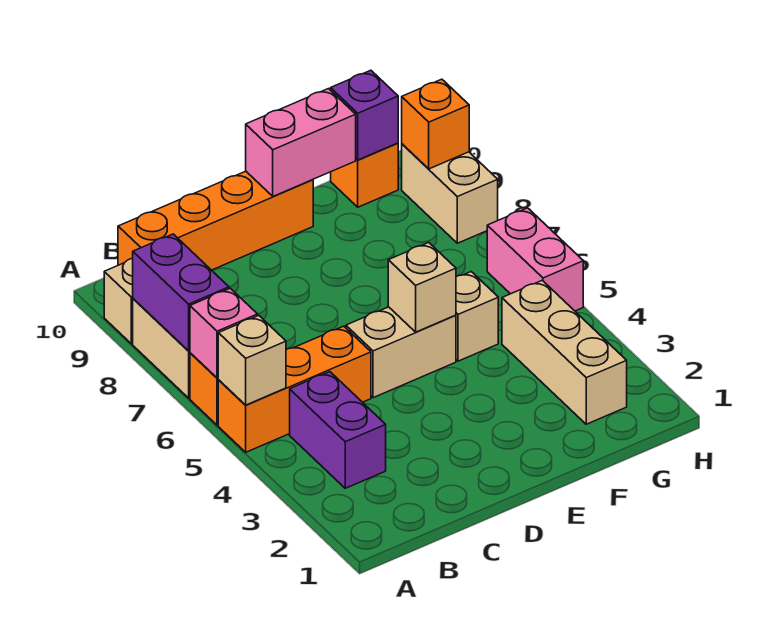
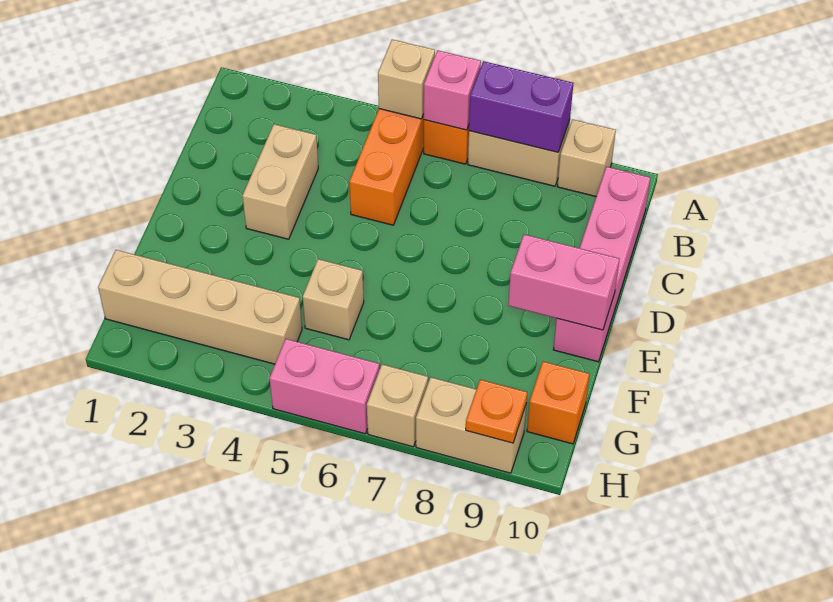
purple brick B3:B4 level 1 -> none
orange brick B10:E10 level 1 -> pink brick B10:E10 level 1
tan brick D5:E5 level 1 -> tan brick C3:D3 level 1
tan brick E5 level 2 -> tan brick H7 level 1
pink brick E10:F10 level 2 -> pink brick E9:E10 level 2
tan brick G2:G4 level 1 -> tan brick G1:G4 level 1
purple brick G10 level 2 -> none
orange brick H9 level 2 -> orange plate H9 level 2

